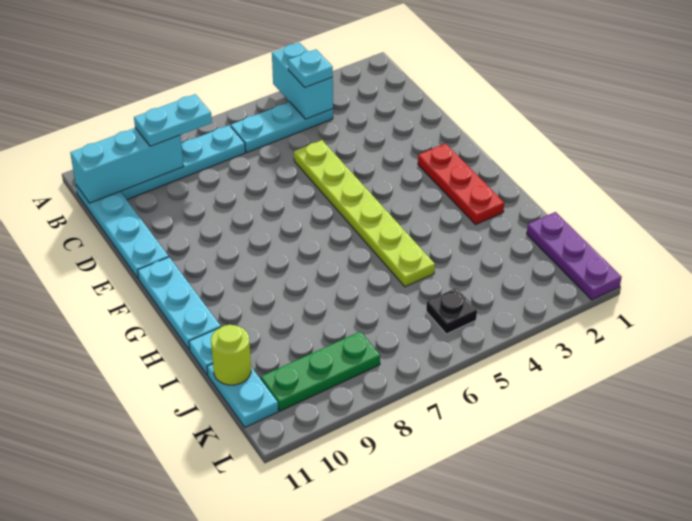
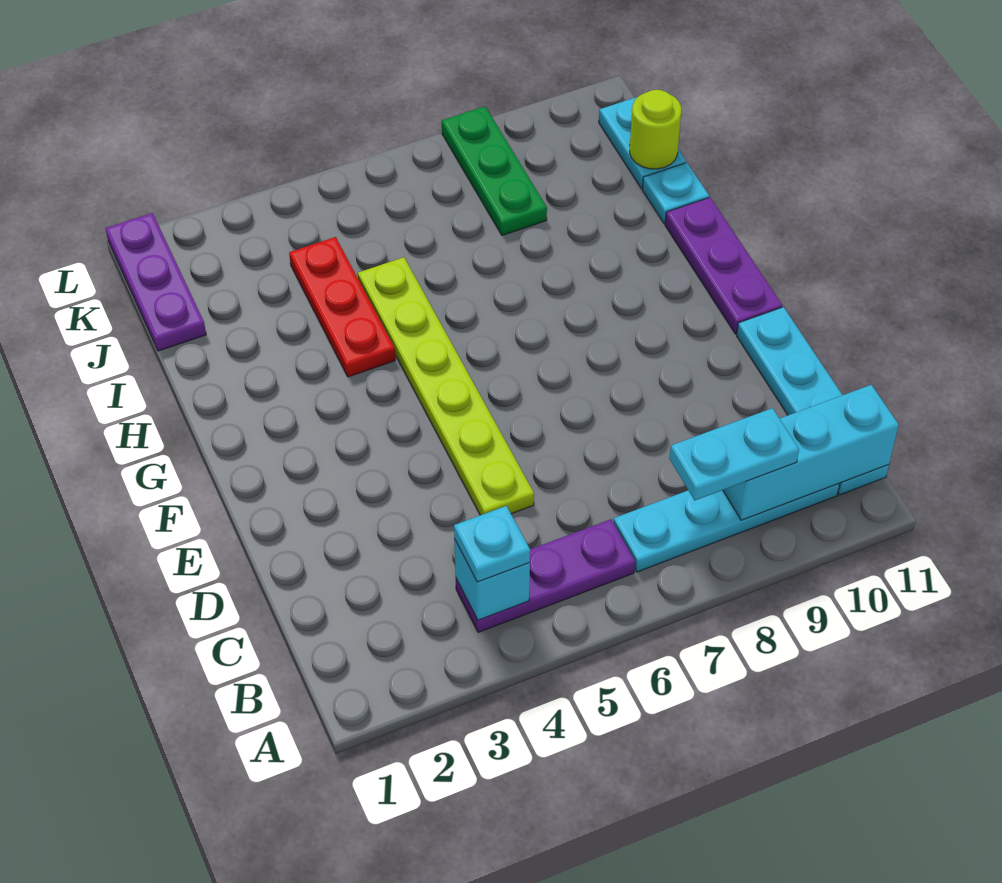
cyan brick A4:B4 level 2 -> cyan brick B4 level 2
cyan plate B4:B6 level 1 -> purple plate B4:B6 level 1
red plate F2:H2 level 1 -> red plate H4:J4 level 1
cyan plate F11:H11 level 1 -> purple plate F11:H11 level 1
black plate K5 level 1 -> none
green plate K8:K10 level 1 -> green plate J8:L8 level 1

